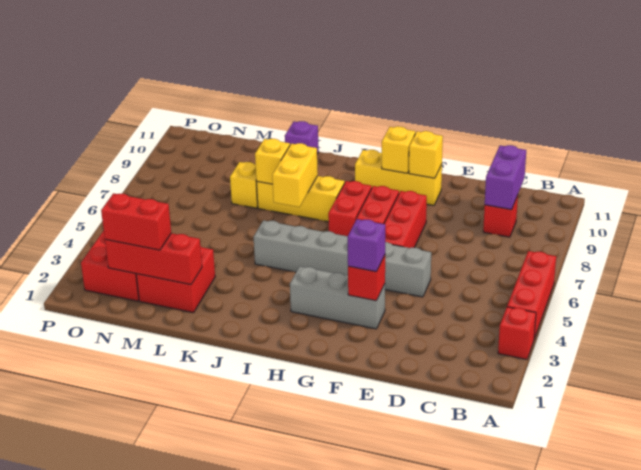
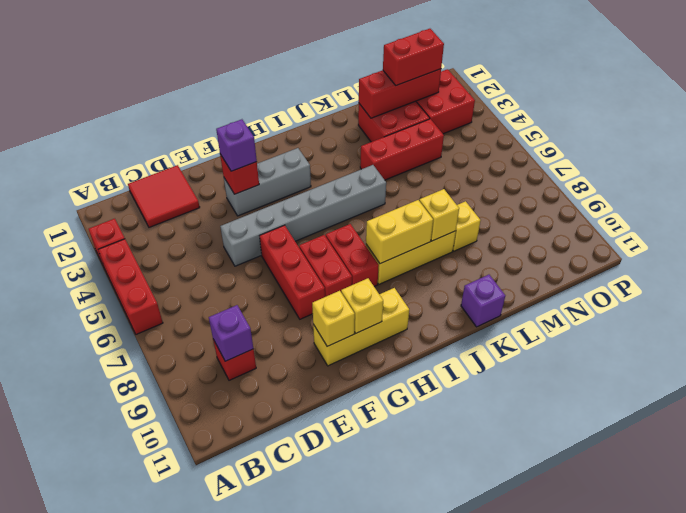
none -> red tile C1:D2 level 1
purple brick C9:C10 level 2 -> purple brick C9 level 2
yellow brick J7:J8 level 2 -> yellow brick I8:J8 level 2
none -> red brick K4:M4 level 1

